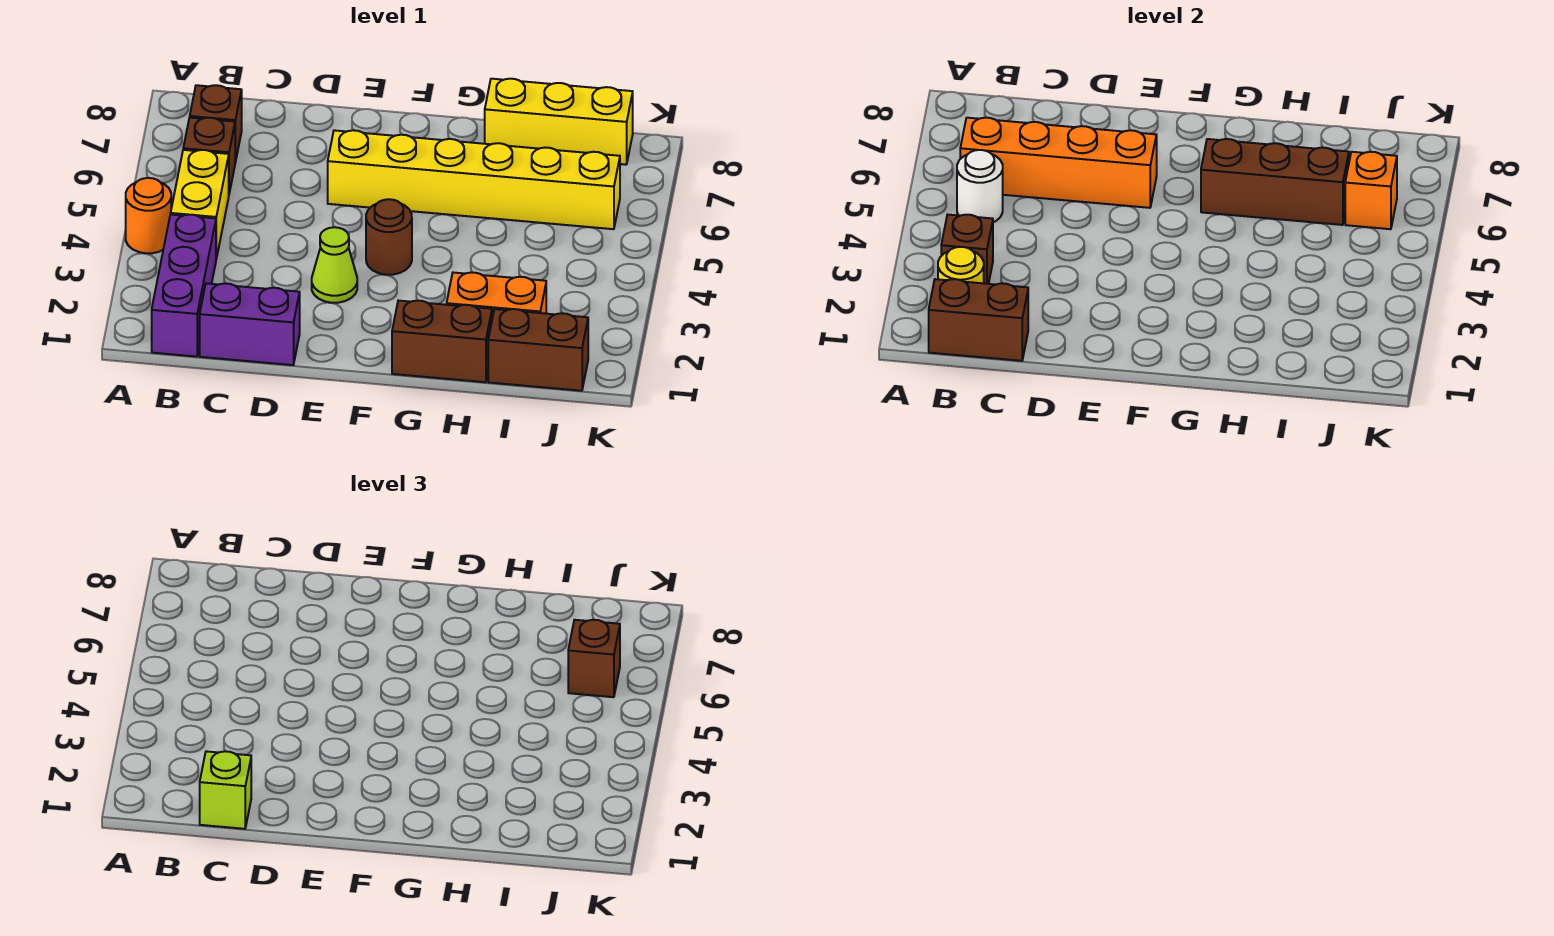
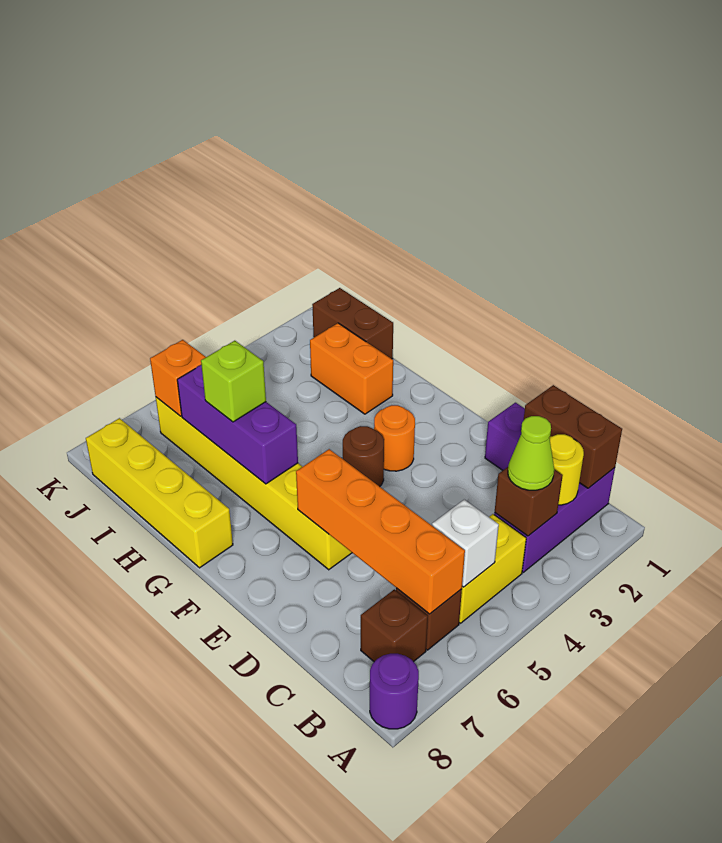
orange round brick A4 level 1 -> orange round brick F3 level 1
none -> purple round brick A8 level 1
white round brick B5 level 2 -> white brick B5 level 2
lime brick C1 level 3 -> lime brick H6 level 3
lime cone E3 level 1 -> lime cone B3 level 3
brown brick G1:H1 level 1 -> none
brown brick G6:I6 level 2 -> purple brick G6:I6 level 2
yellow brick H8:J8 level 1 -> yellow brick G8:J8 level 1
brown brick J6 level 3 -> none

